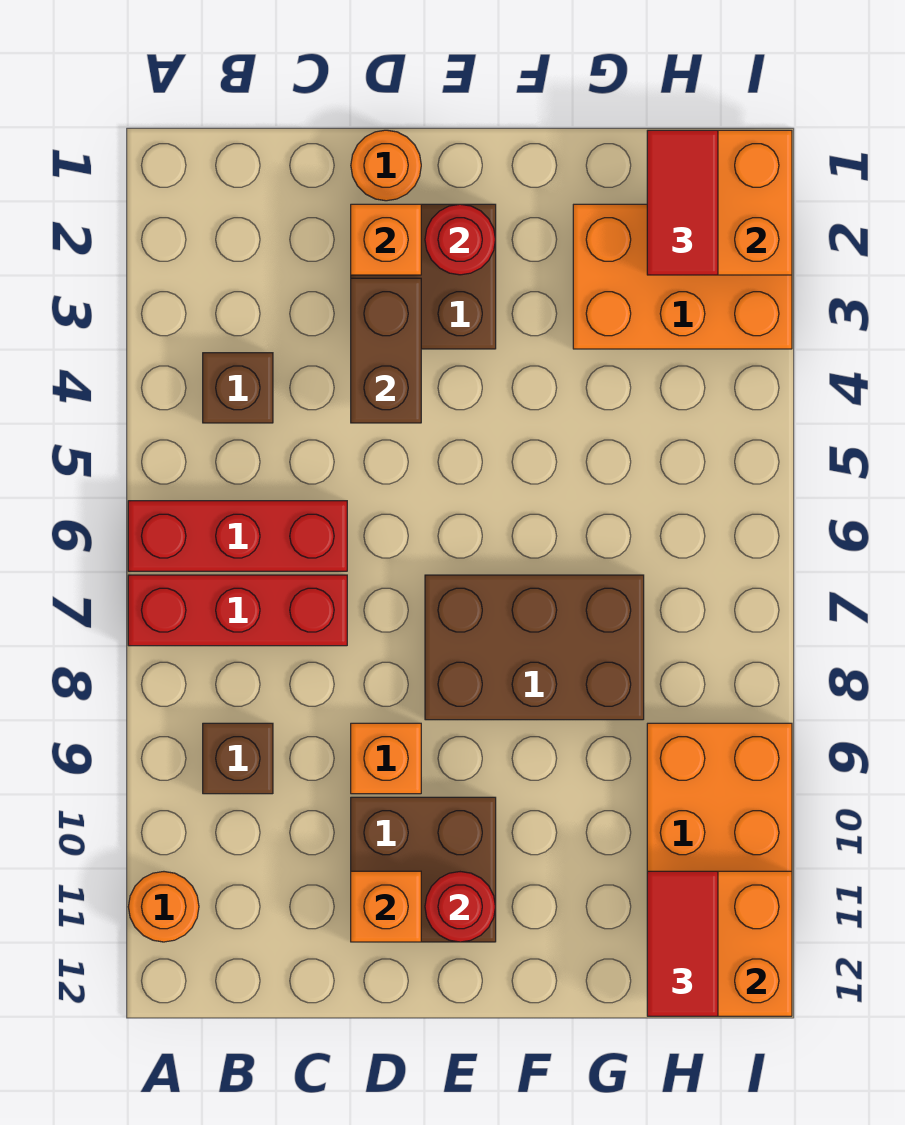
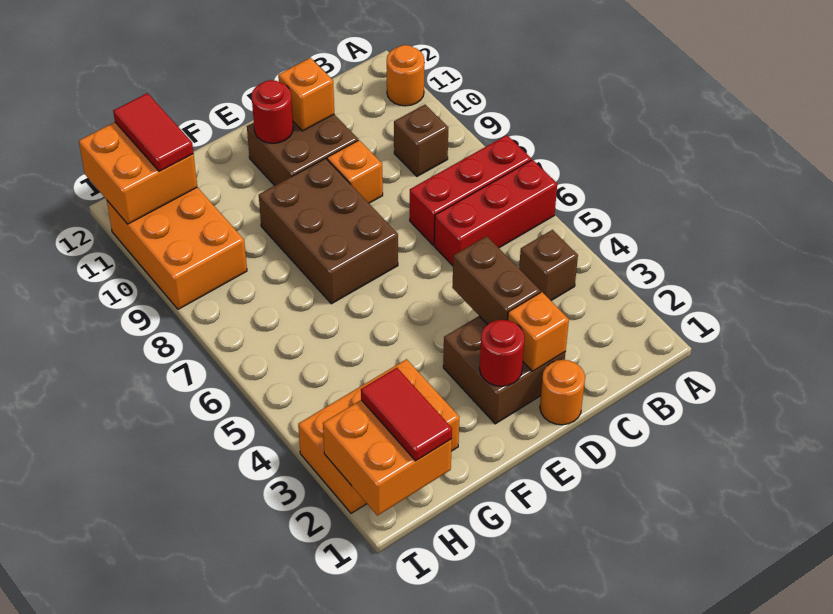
brown brick E7:G8 level 1 -> brown brick E7:F9 level 1

